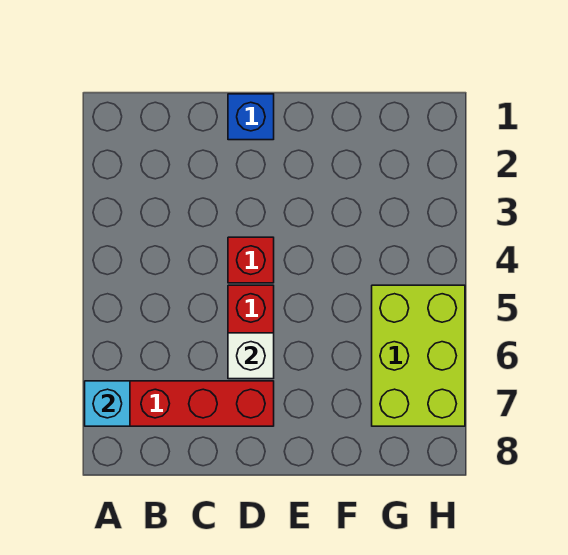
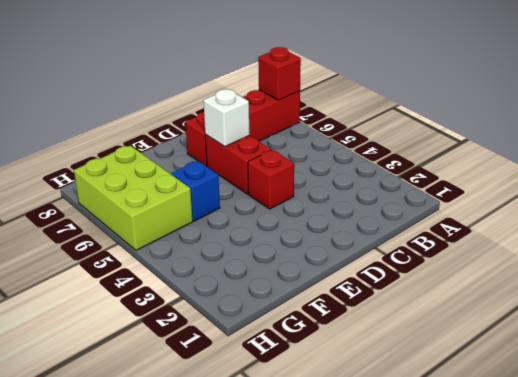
cyan brick A7 level 2 -> red brick A7 level 2
blue brick D1 level 1 -> blue brick F5 level 1

